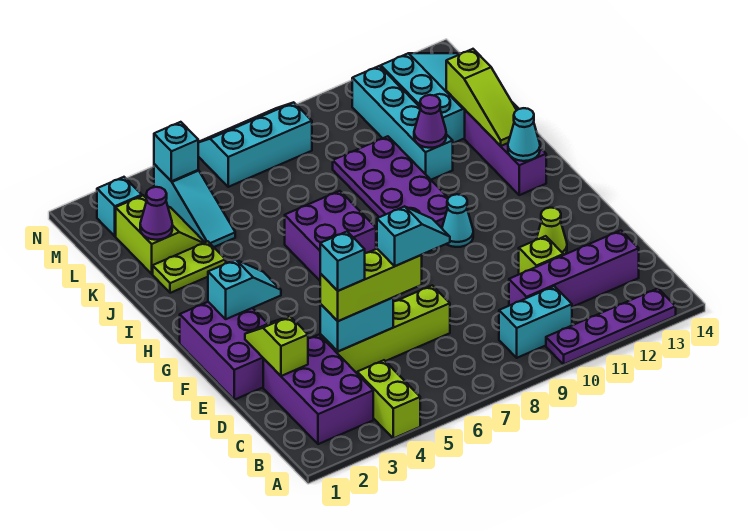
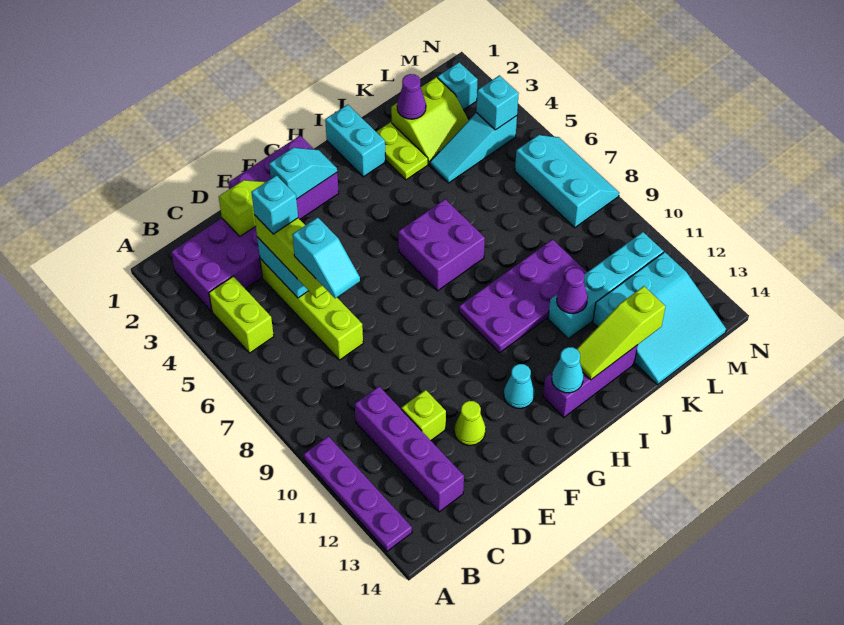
lime brick A4:B4 level 1 -> lime brick B4:B5 level 1
cyan brick B9:B10 level 1 -> cyan brick I1:I2 level 1
cyan slope G2:G3 level 2 top 2 -> cyan slope F2:G2 level 2 top F
cyan cone G10 level 1 -> cyan cone G12 level 1

